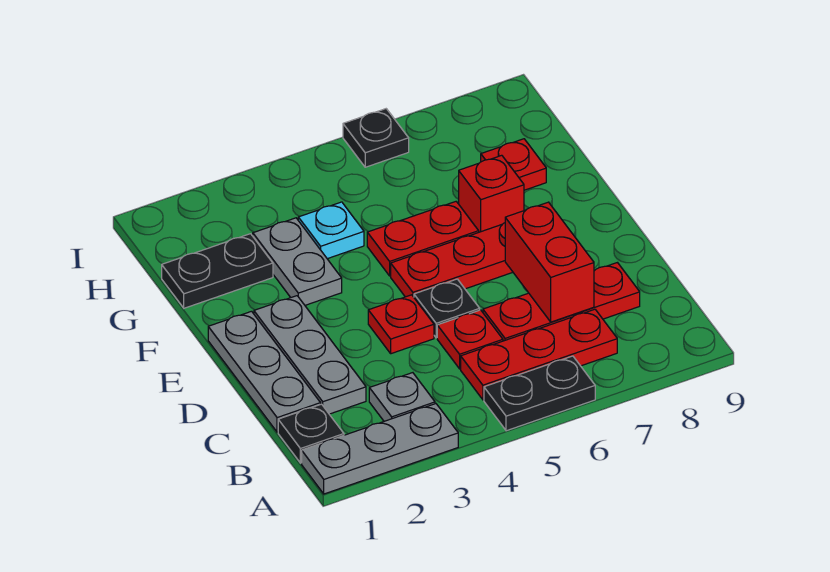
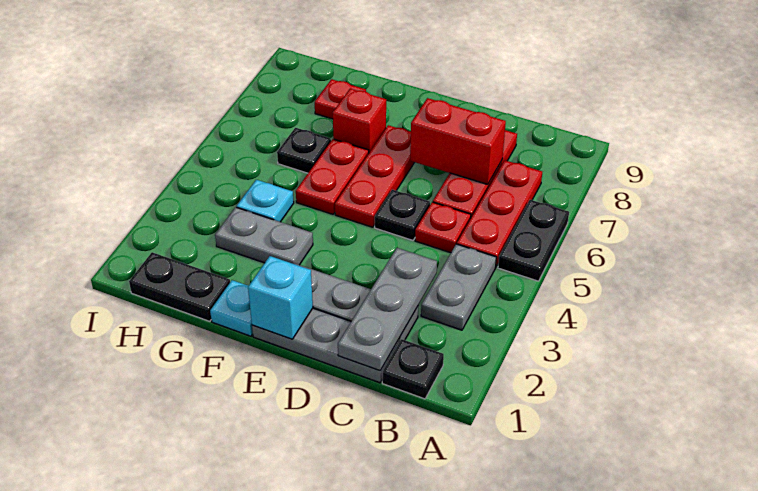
grey plate A1:A3 level 1 -> grey plate C1:C3 level 2
grey plate B3 level 1 -> grey plate B3:B4 level 1
red plate D4 level 1 -> none
none -> cyan brick E1 level 2
none -> cyan plate F1 level 1
black plate G1:G2 level 1 -> black plate G1:H1 level 1
black plate I6 level 1 -> black plate G6 level 1

